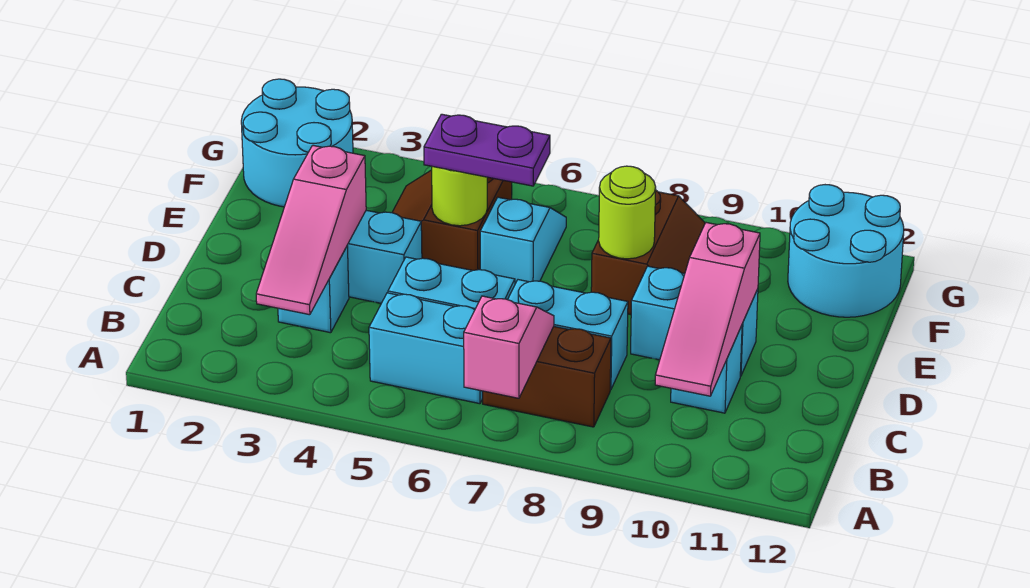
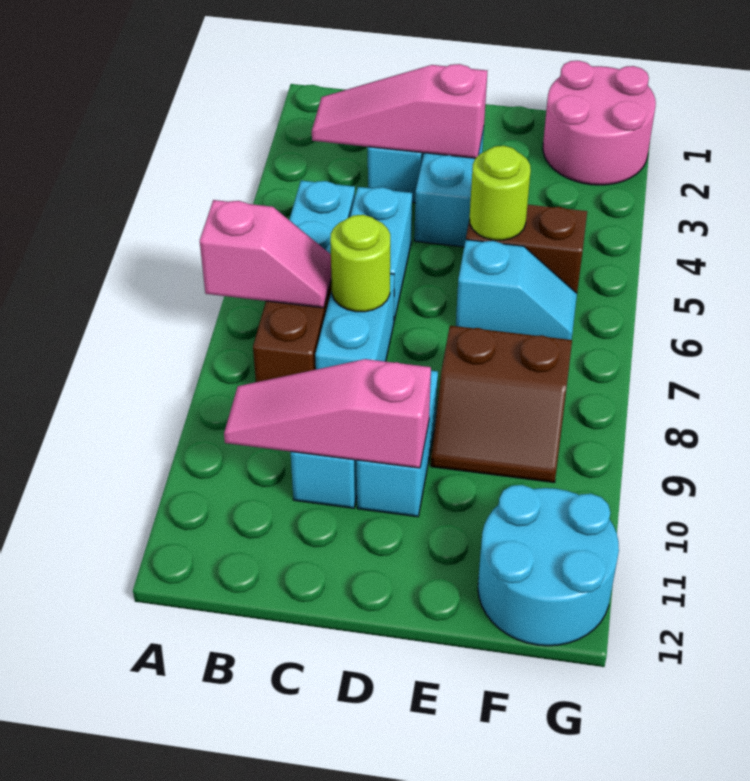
purple plate E5:E6 level 3 -> none
lime round brick E8 level 2 -> lime round brick C7 level 2
cyan round brick F1:G2 level 1 -> pink round brick F1:G2 level 1

